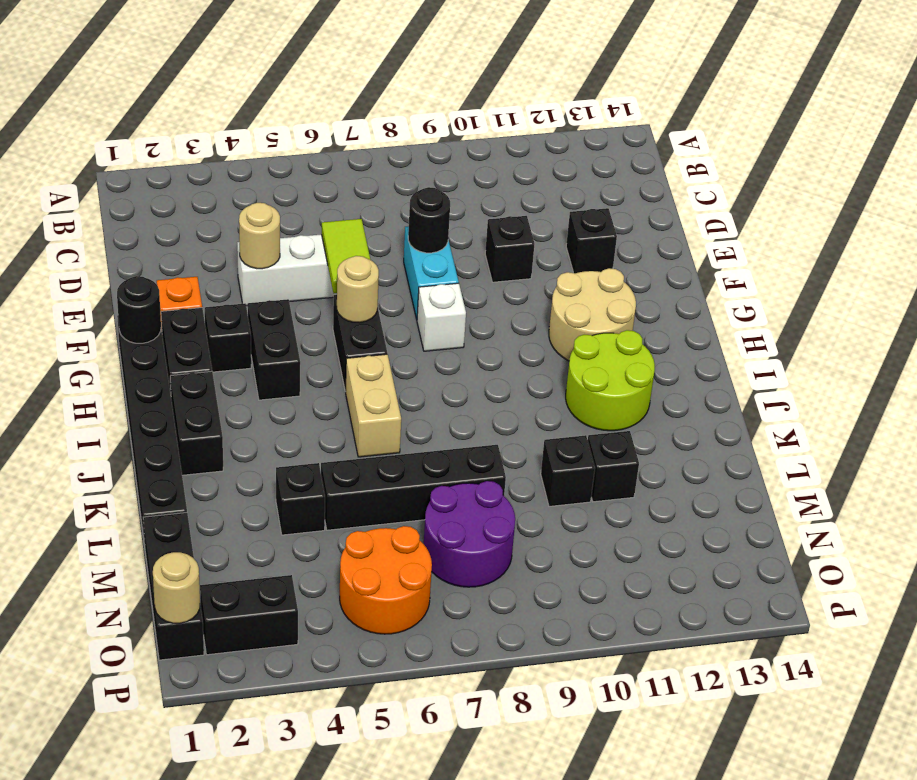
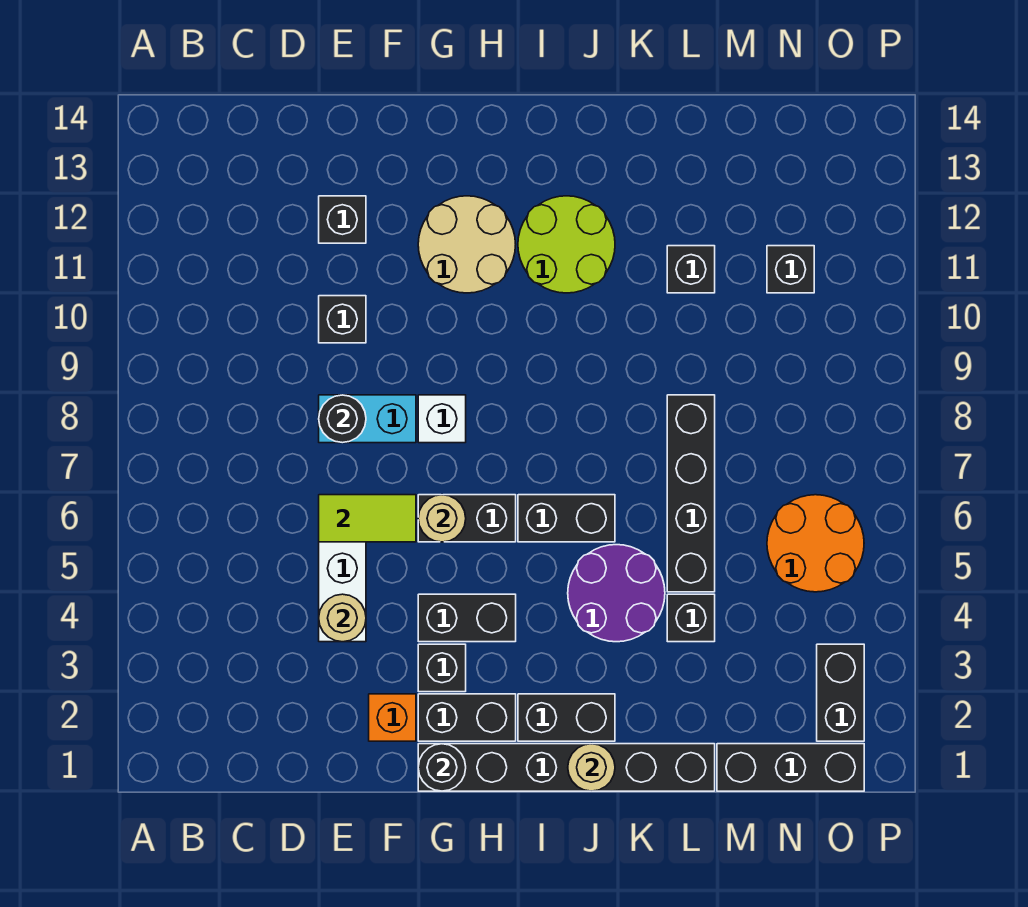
tan brick I6:J6 level 1 -> black brick I6:J6 level 1
black brick L10 level 1 -> black brick N11 level 1
purple round brick M7:N8 level 1 -> purple round brick J4:K5 level 1
tan round brick O1 level 2 -> tan round brick J1 level 2

